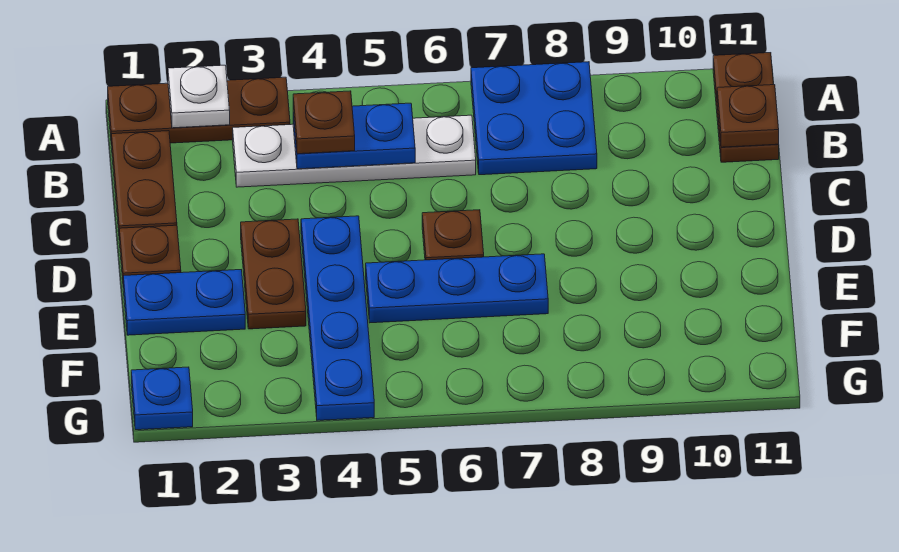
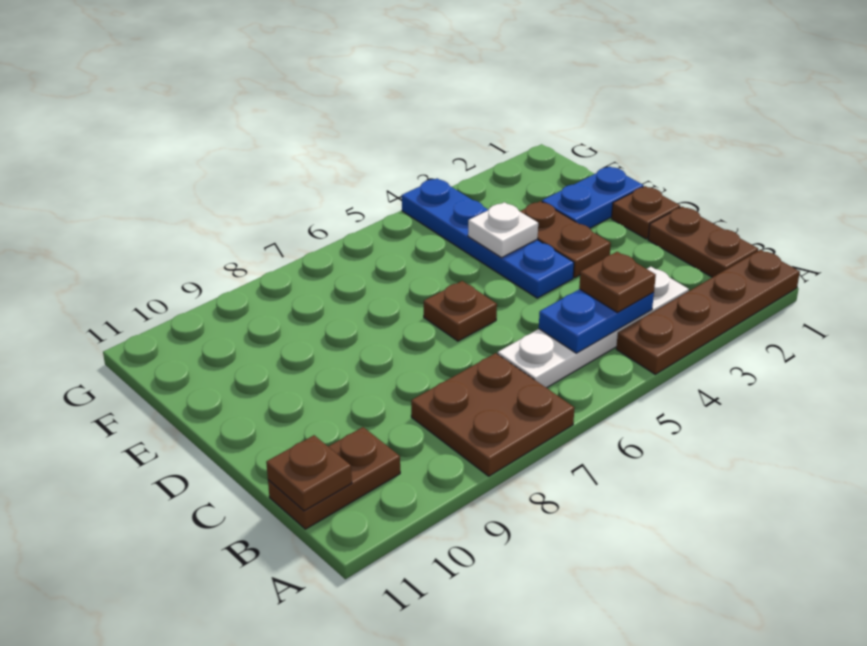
brown plate A1:A3 level 1 -> brown plate A1:A4 level 1
white plate A2 level 2 -> white plate E4 level 2
blue plate A7:B8 level 1 -> brown plate A7:B8 level 1
brown plate A11:B11 level 1 -> brown plate B10:B11 level 1
blue plate E5:E7 level 1 -> none
blue plate G1 level 1 -> none

